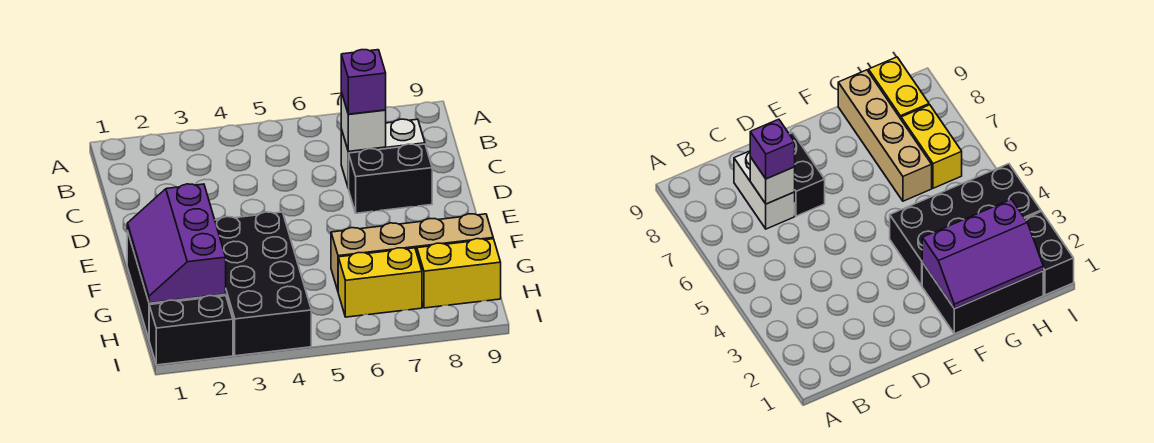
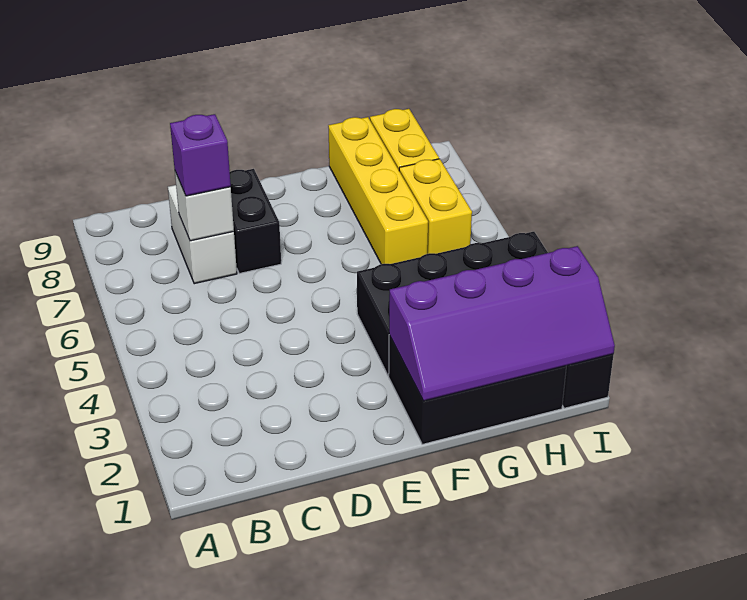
purple slope F1:H2 level 2 top 2 -> purple slope F1:I2 level 2 top 2
tan brick G6:G9 level 1 -> yellow brick G6:G9 level 1

